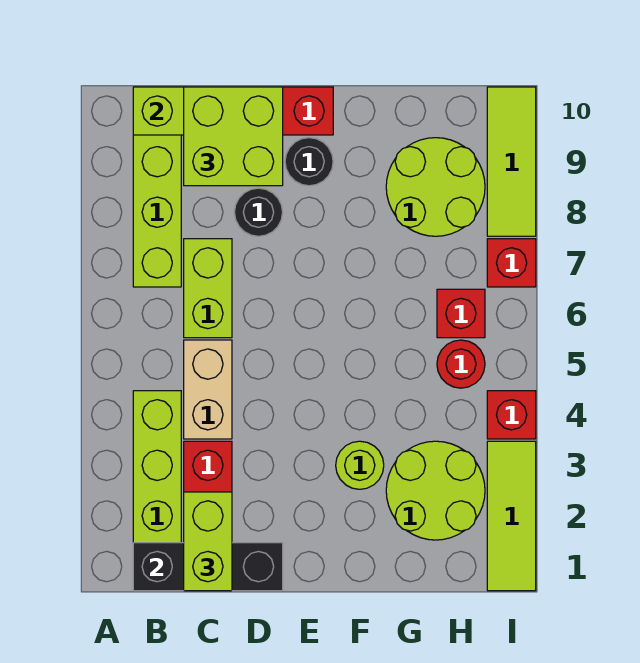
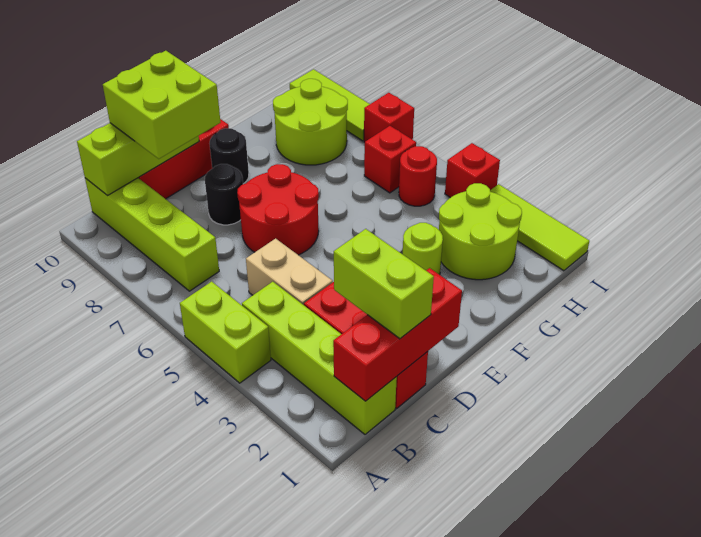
black brick B1:D1 level 2 -> red brick B1:D1 level 2
lime brick C6:C7 level 1 -> lime brick A4:A5 level 1
none -> red round brick D6:E7 level 1

